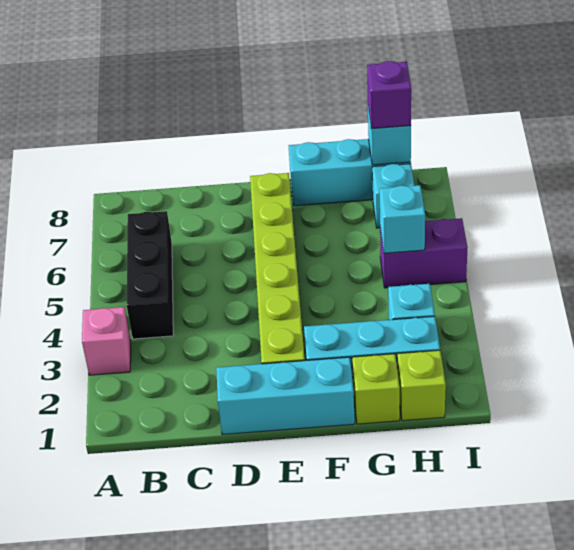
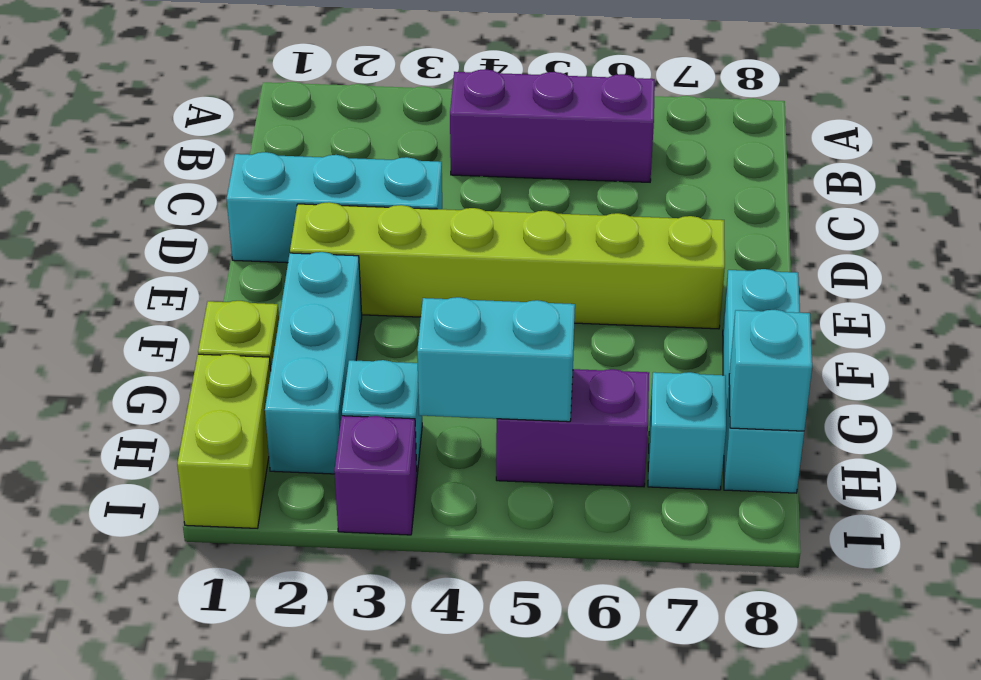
pink brick A3 level 1 -> none
black brick B4:B6 level 1 -> purple brick B4:B6 level 1
cyan brick D1:F1 level 1 -> cyan brick D1:D3 level 1
lime brick H1 level 1 -> lime brick H1:I1 level 1
purple brick H5:I5 level 1 -> purple brick H5:H6 level 1
cyan brick H5 level 2 -> cyan brick H4:H5 level 2
purple brick H8 level 3 -> purple brick I3 level 1

